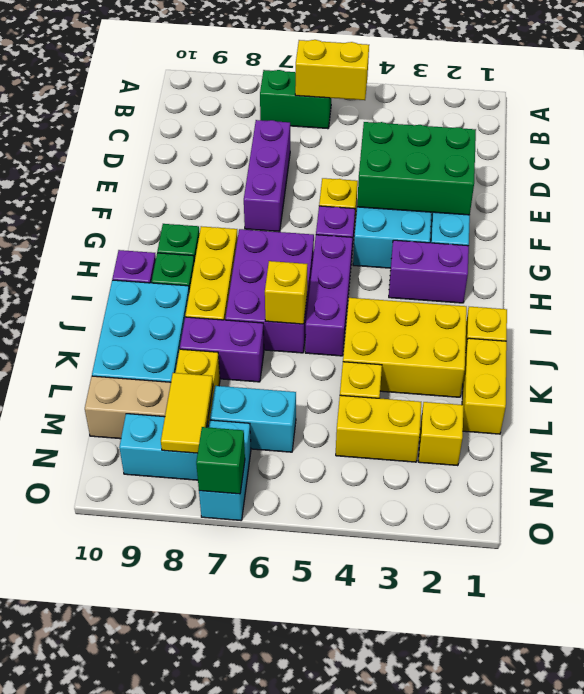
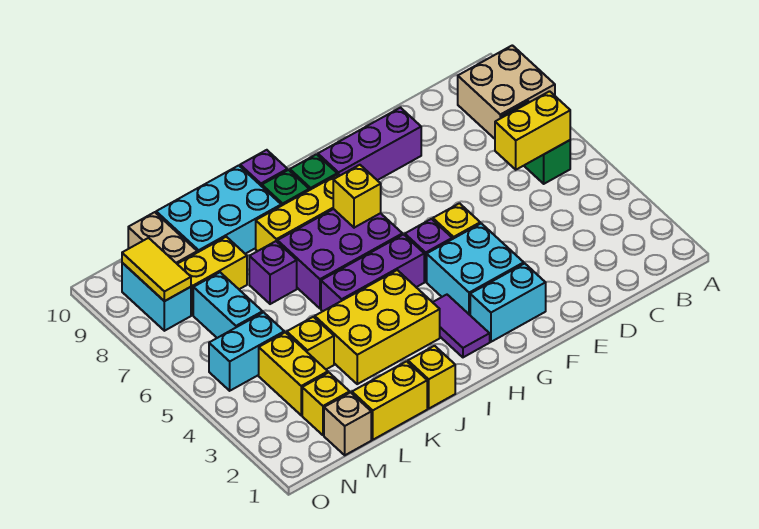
none -> tan brick A8:B9 level 1
yellow brick B5:B6 level 2 -> yellow brick B6:C6 level 2
purple brick D7:F7 level 1 -> purple brick E9:G9 level 1
green brick E2:F4 level 2 -> none
purple brick H2:H3 level 1 -> purple tile H2:H3 level 1
yellow brick J2:K4 level 1 -> yellow brick I3:K4 level 1
yellow brick J6 level 2 -> yellow brick H7 level 2
purple brick K7:K8 level 1 -> purple brick K7 level 1
none -> tan brick M1 level 1
yellow tile M8:N8 level 2 -> yellow tile N8:N9 level 2
cyan brick N7:O7 level 1 -> cyan brick M5:N5 level 1
green brick O7 level 2 -> none

